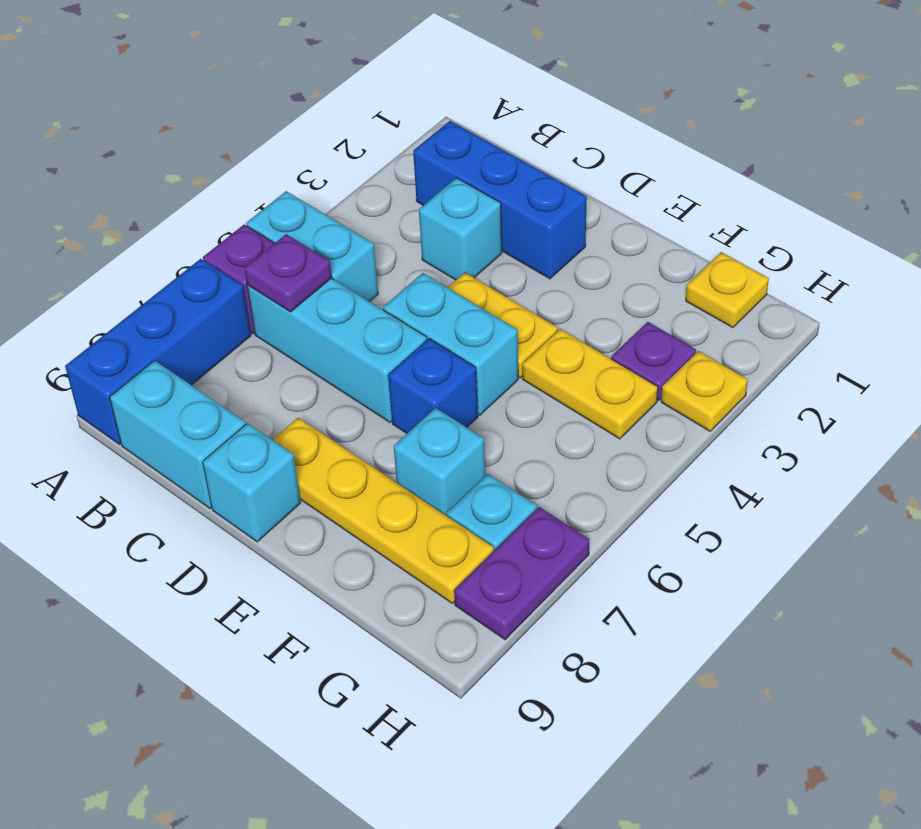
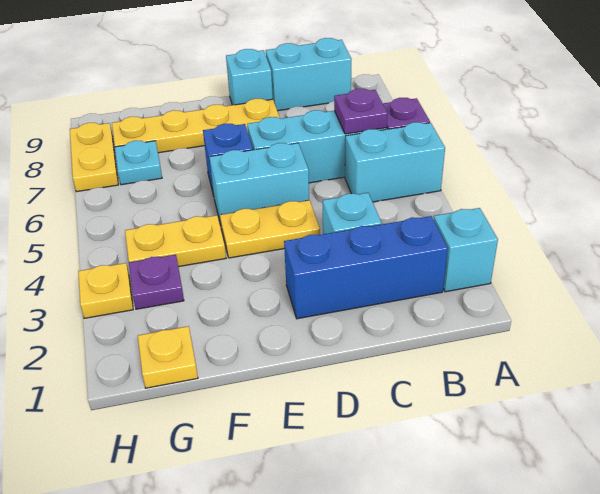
blue brick A7:A9 level 1 -> none
cyan brick F7 level 1 -> cyan brick A2 level 1
purple plate H7:H8 level 1 -> yellow plate H7:H8 level 1

